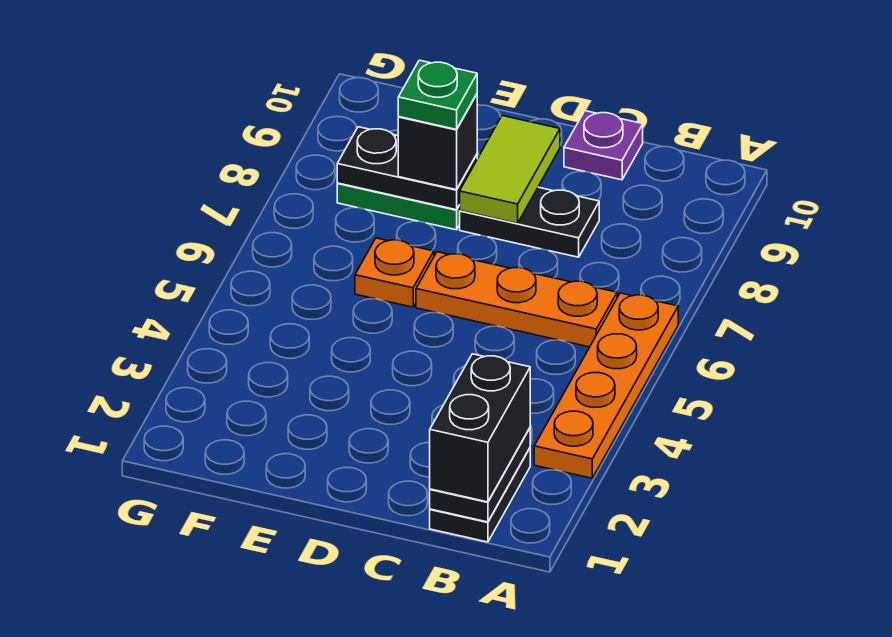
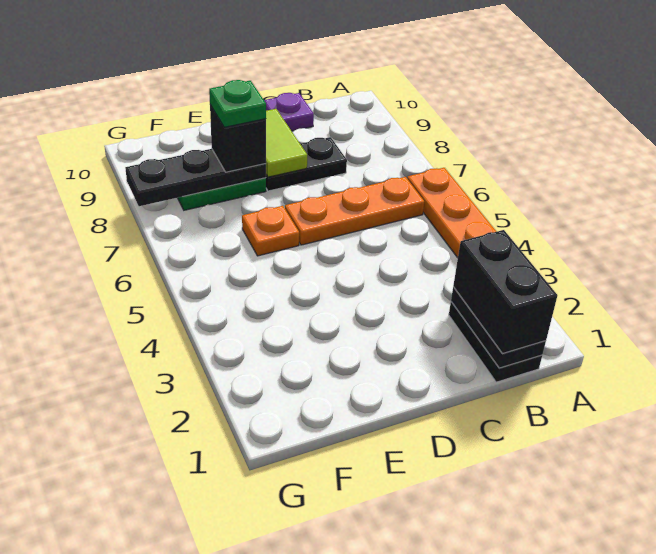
black plate E8:F8 level 2 -> black plate E8:G8 level 2

